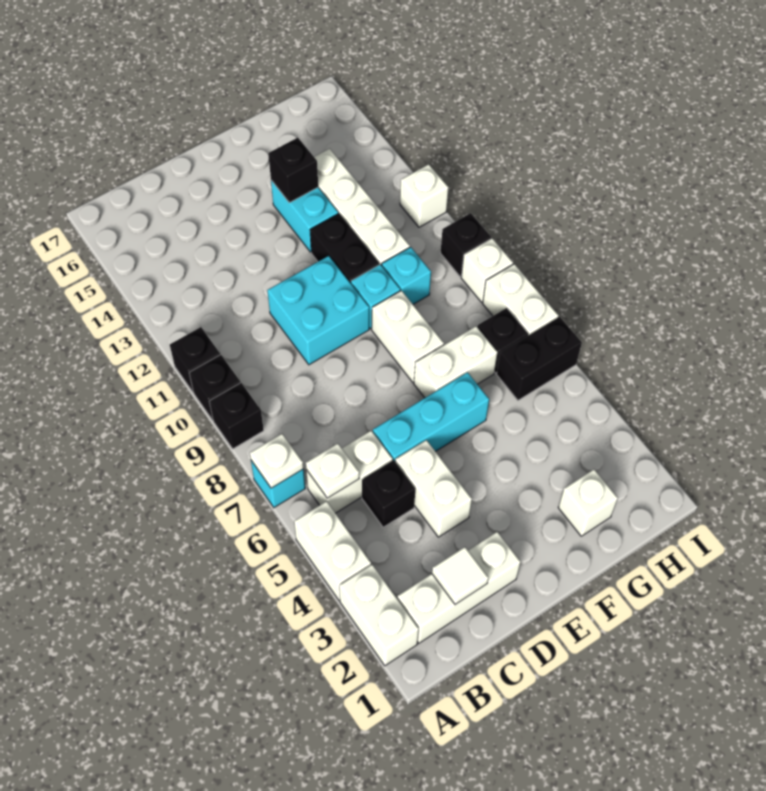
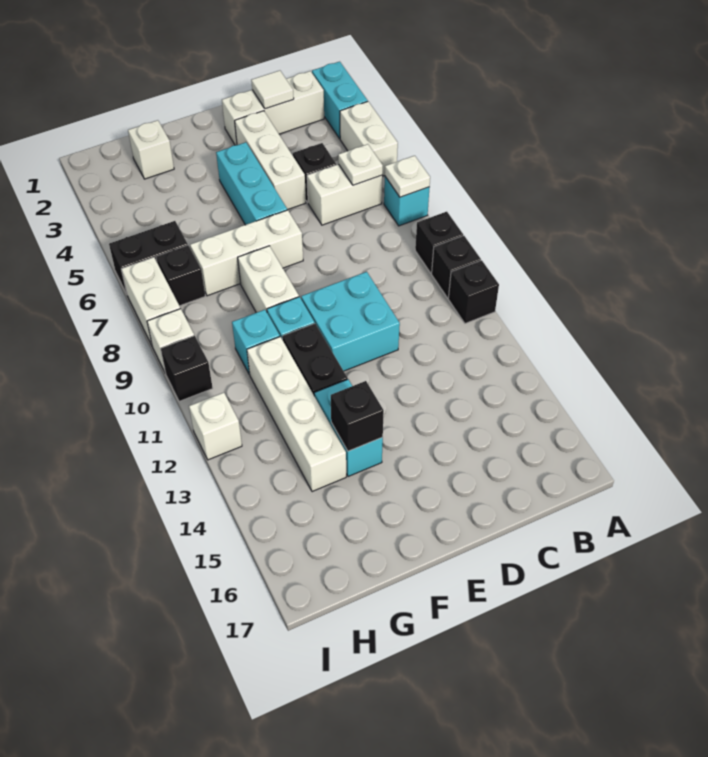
white brick A2:A3 level 1 -> cyan brick A2:A3 level 1
white brick D4:D5 level 1 -> white brick D3:D5 level 1
cyan brick D6:F6 level 1 -> cyan brick E4:E6 level 1
white brick F7:G7 level 1 -> white brick E7:G7 level 1

